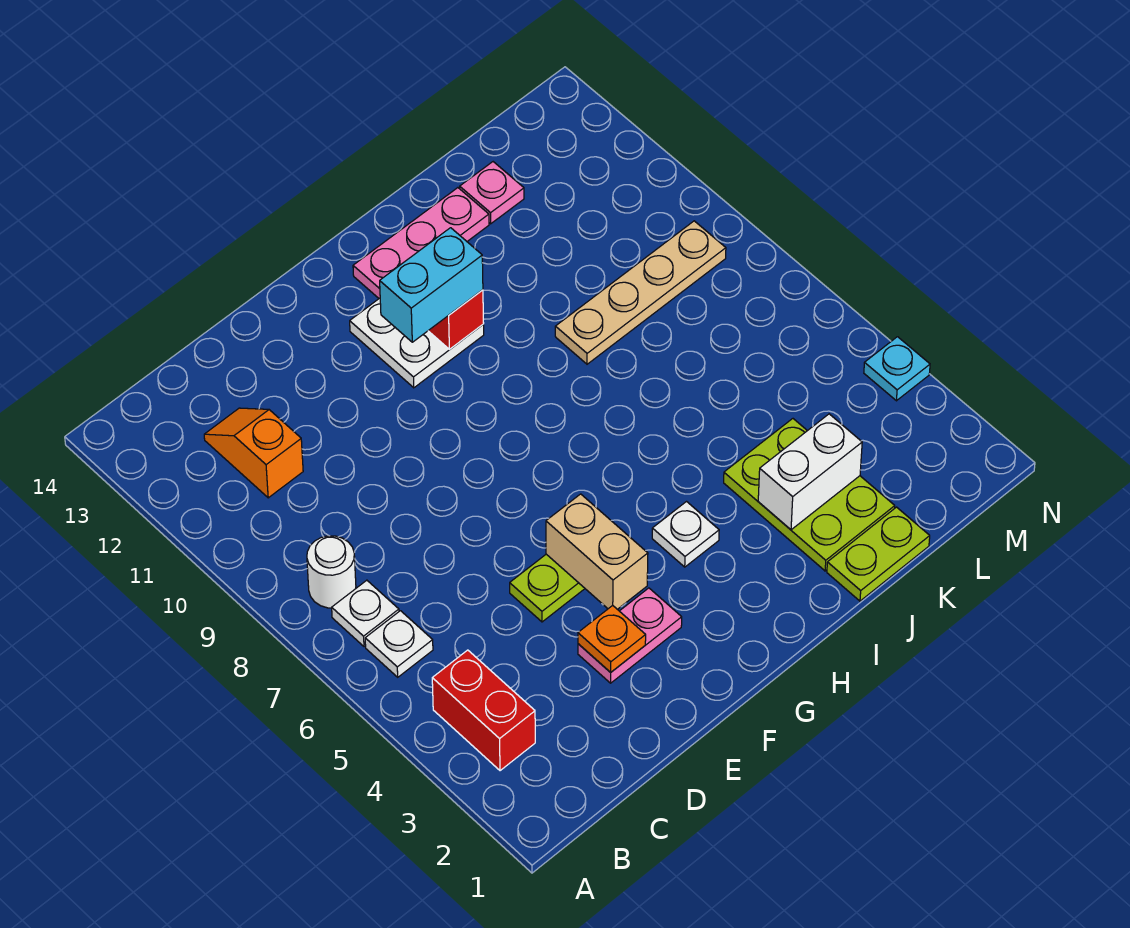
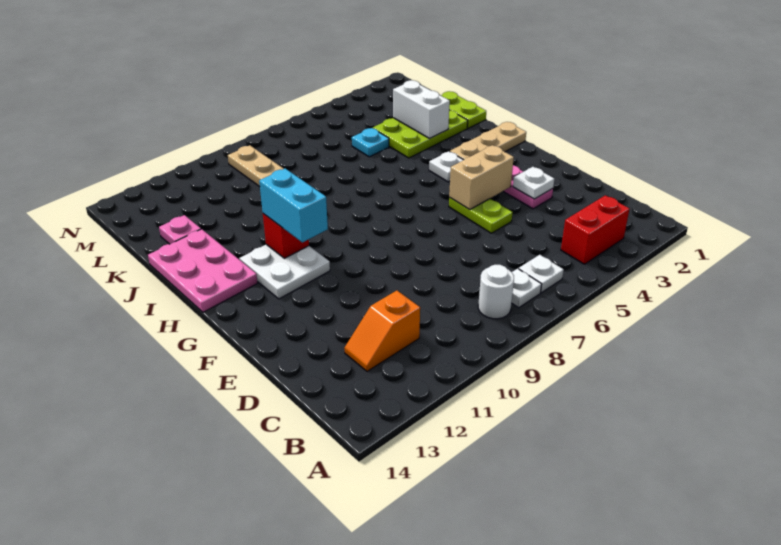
orange plate E3 level 2 -> white plate E3 level 2
none -> tan plate H1:H3 level 1
pink plate H13:J13 level 1 -> pink plate H13:J14 level 1
cyan plate N4 level 1 -> cyan plate K5 level 1

